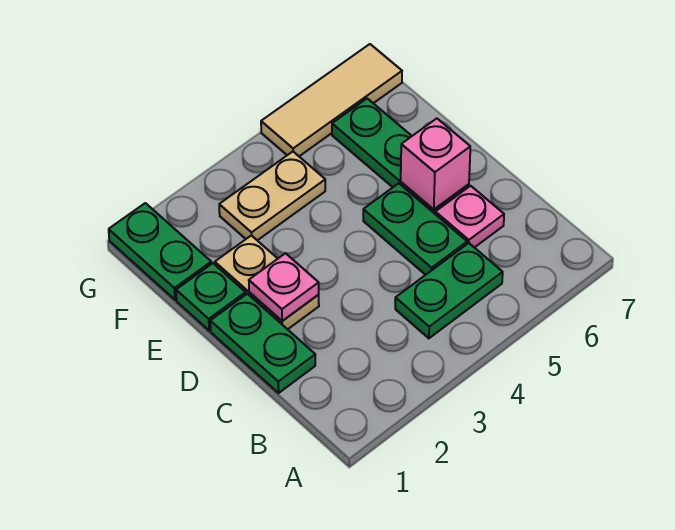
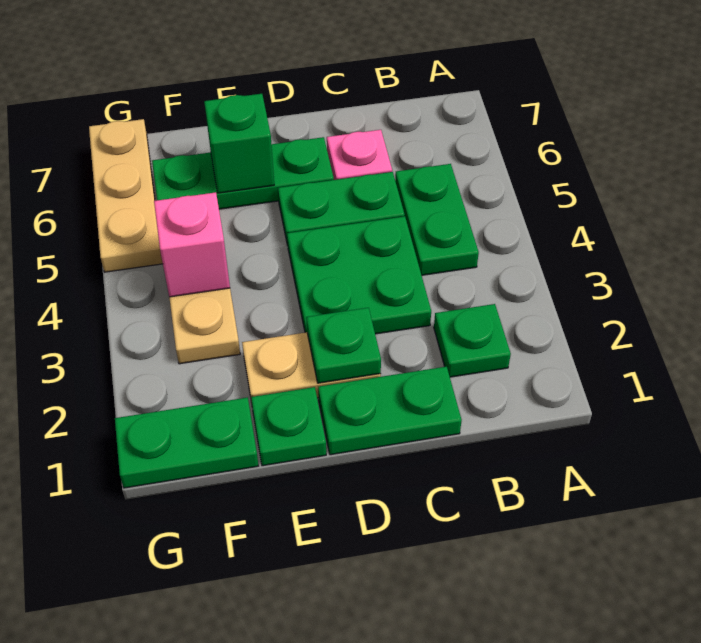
none -> green plate B2 level 1
none -> green plate C3:D4 level 1
pink plate D2 level 2 -> green plate D2 level 2
pink brick D6 level 2 -> pink brick F4 level 2
none -> green brick E6 level 2
tan tile G5:G7 level 1 -> tan plate G5:G7 level 1

